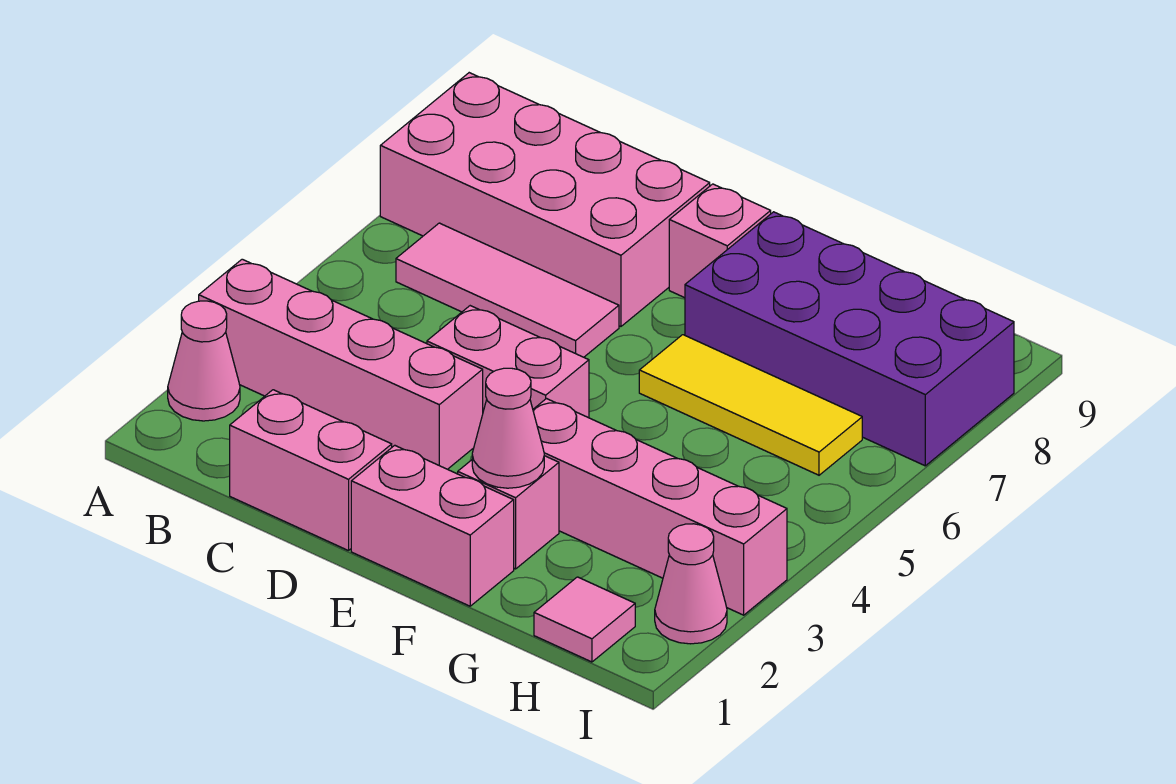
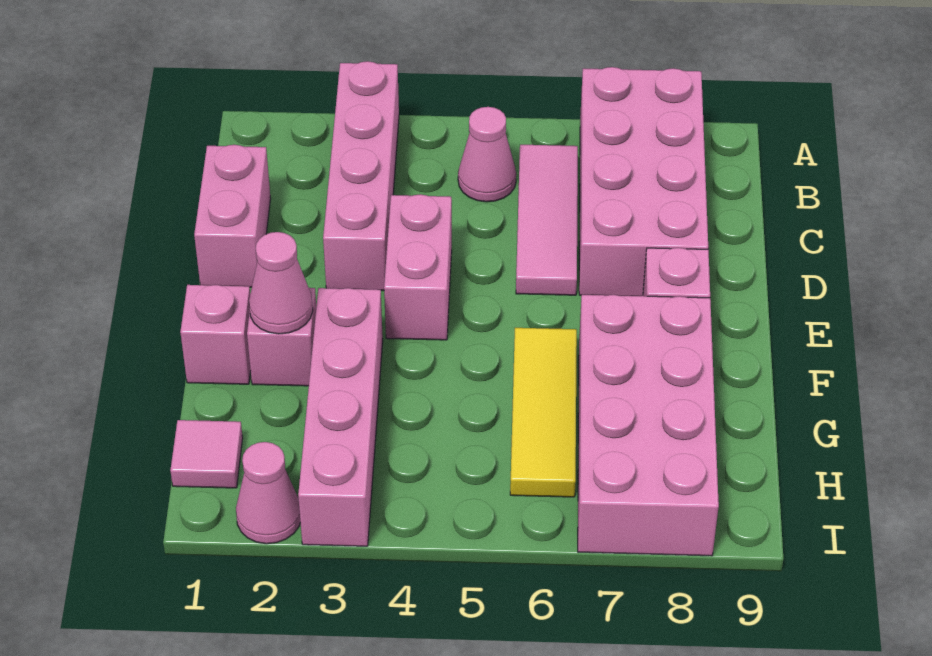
pink cone A2 level 1 -> pink cone B5 level 1
pink brick E1:F1 level 1 -> pink brick F1 level 1
purple brick F7:I8 level 1 -> pink brick F7:I8 level 1

